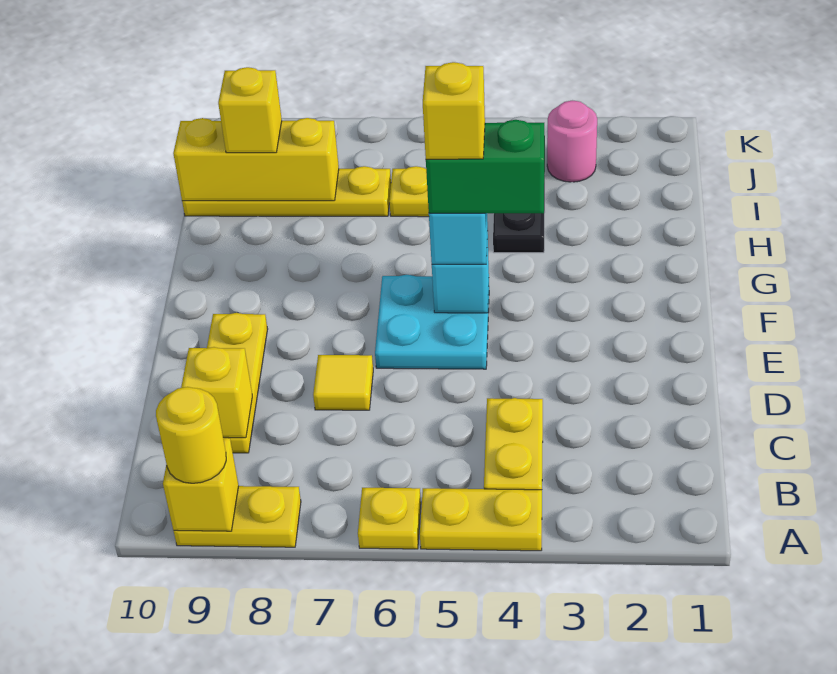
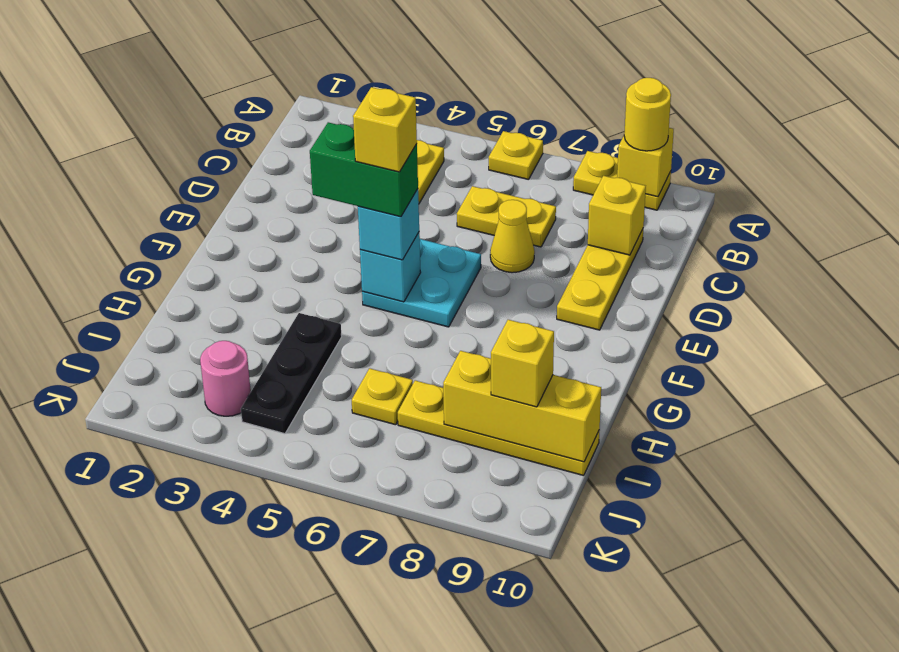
yellow plate A4:A5 level 1 -> yellow plate C6:C7 level 1
yellow tile D7 level 1 -> yellow cone D7 level 1

